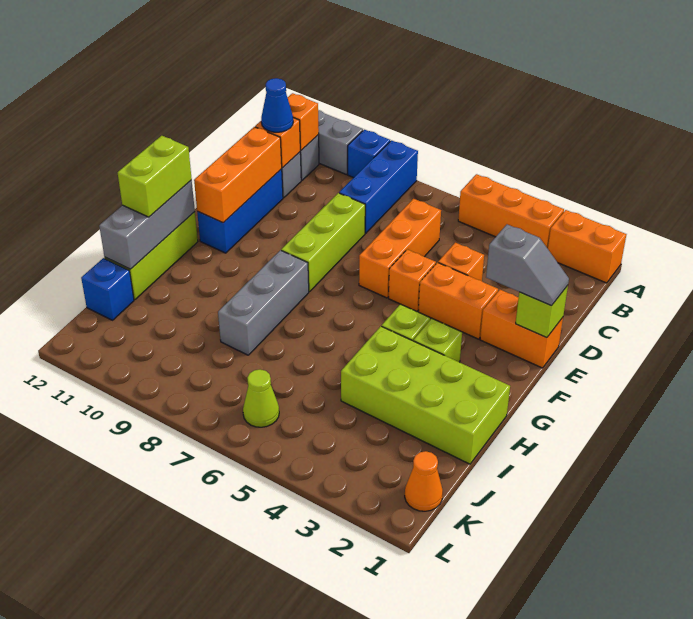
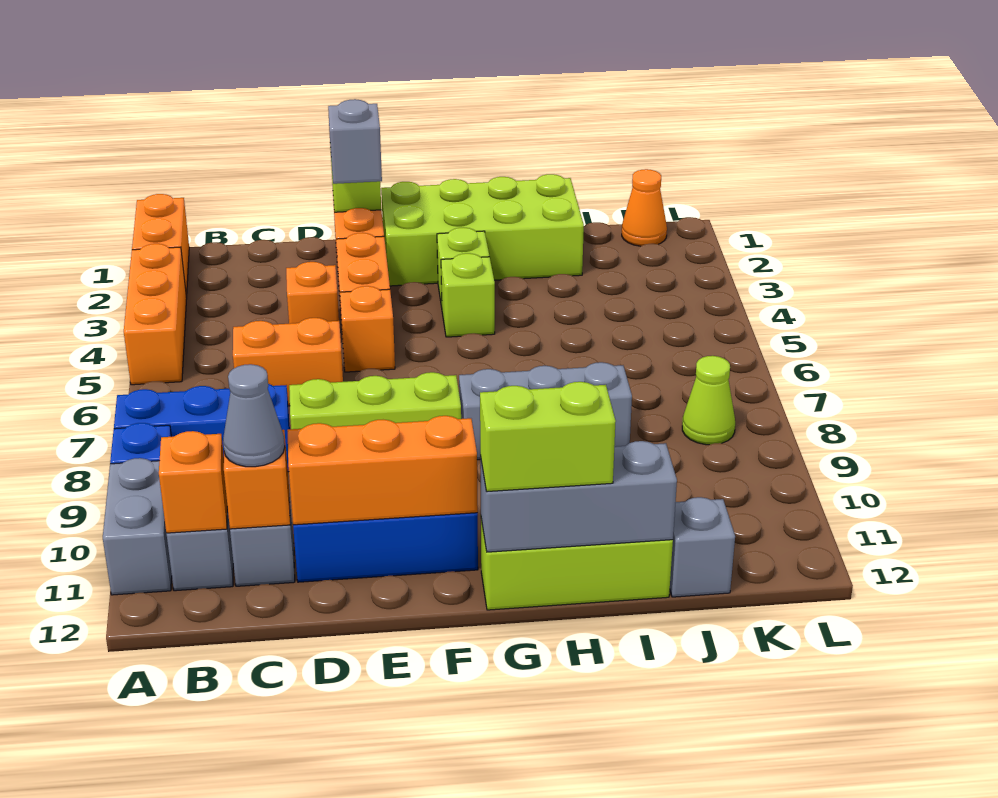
orange brick C6:E6 level 1 -> orange brick C6:D6 level 1
blue cone C11 level 3 -> grey cone C11 level 3
lime brick H1:I4 level 1 -> lime brick F1:I2 level 1
blue brick J12 level 1 -> grey brick J12 level 1
lime cone K6 level 1 -> lime cone K8 level 1

